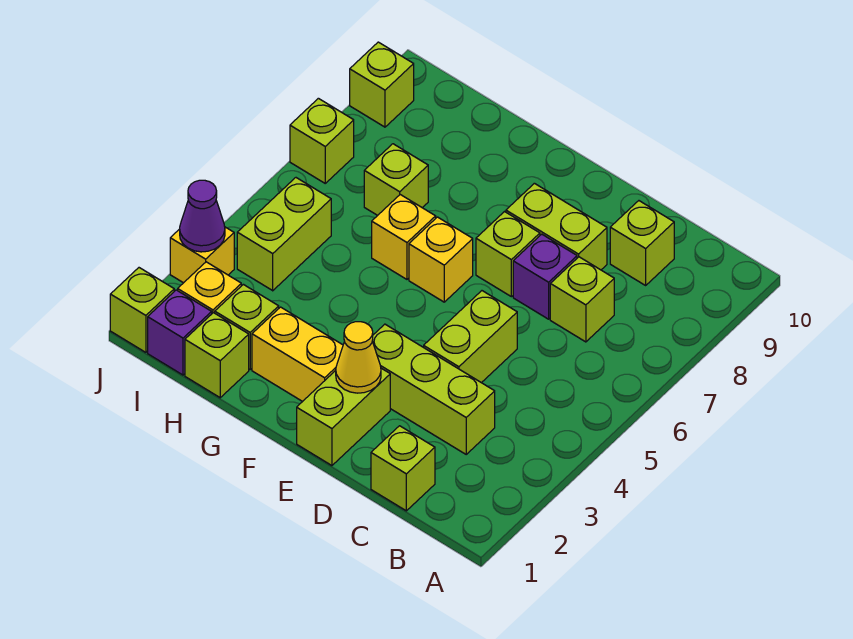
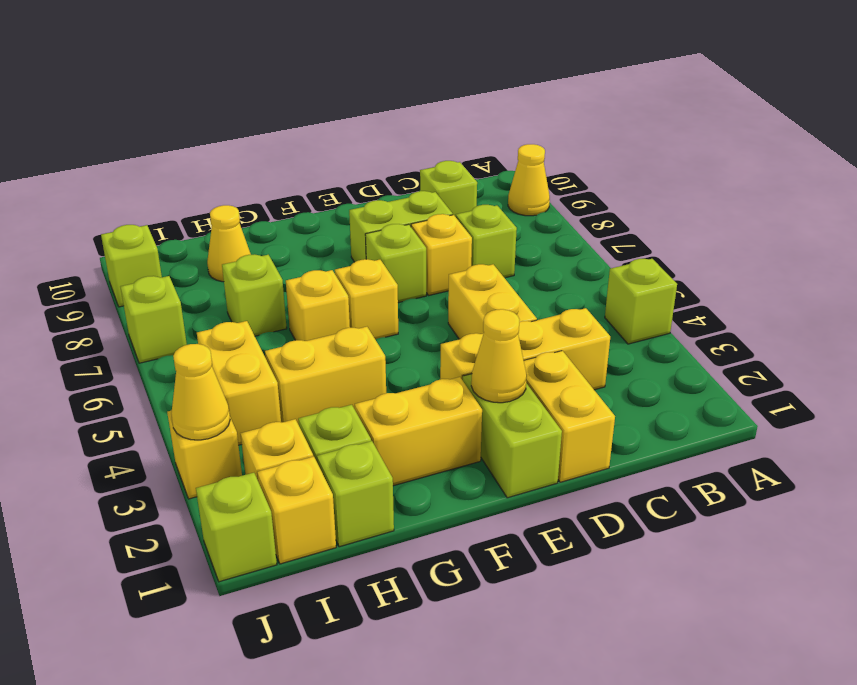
none -> yellow cone A9 level 1
lime brick C1 level 1 -> lime brick A4 level 1
lime brick C3:E3 level 1 -> yellow brick C3:E3 level 1
none -> yellow brick D1:D2 level 1
lime brick D4:D5 level 1 -> yellow brick D4:D5 level 1
purple brick D7 level 1 -> yellow brick D7 level 1
none -> yellow brick G4:H4 level 1
none -> yellow cone H9 level 1
purple brick I1 level 1 -> yellow brick I1 level 1
lime brick I4:I5 level 1 -> yellow brick I4:I5 level 1
purple cone J3 level 2 -> yellow cone J3 level 2

